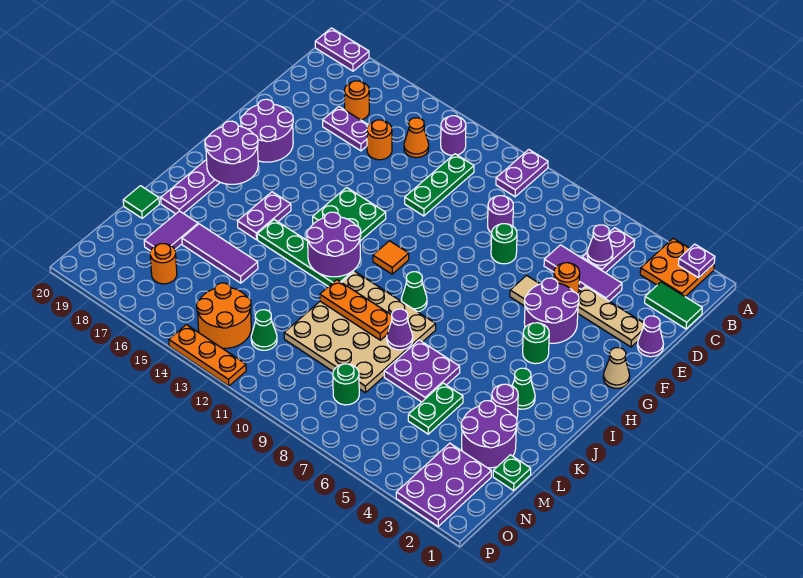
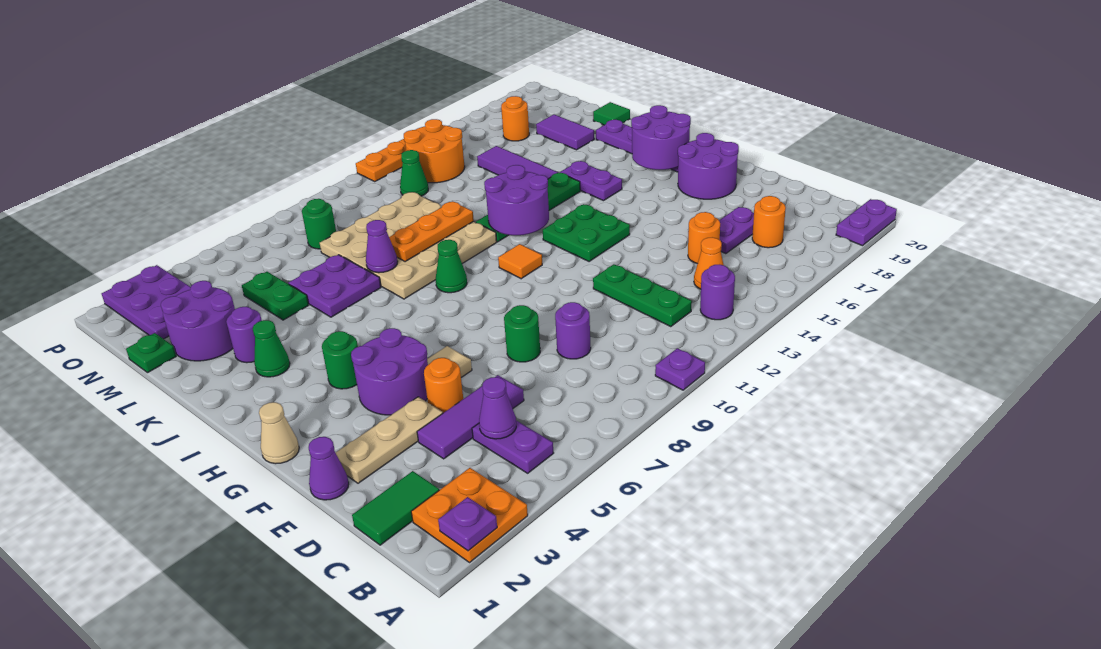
purple plate A10:B10 level 1 -> purple plate A10 level 1
purple tile L15:L17 level 1 -> purple tile K15:M15 level 1

